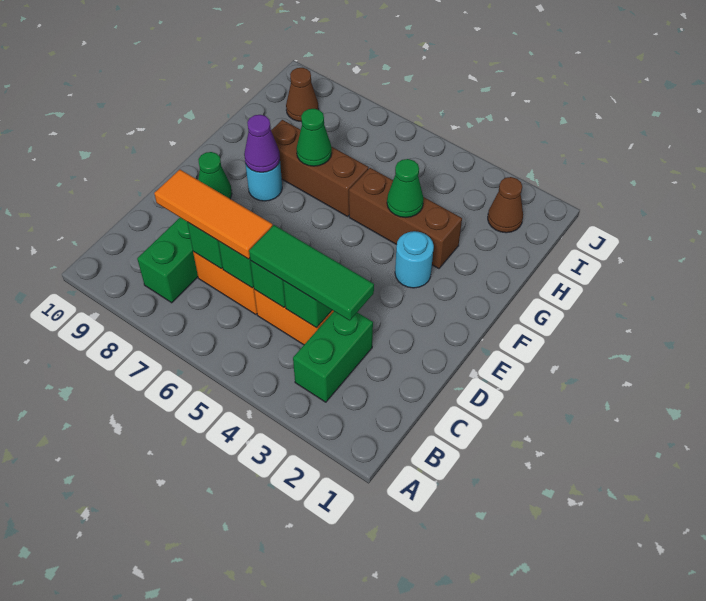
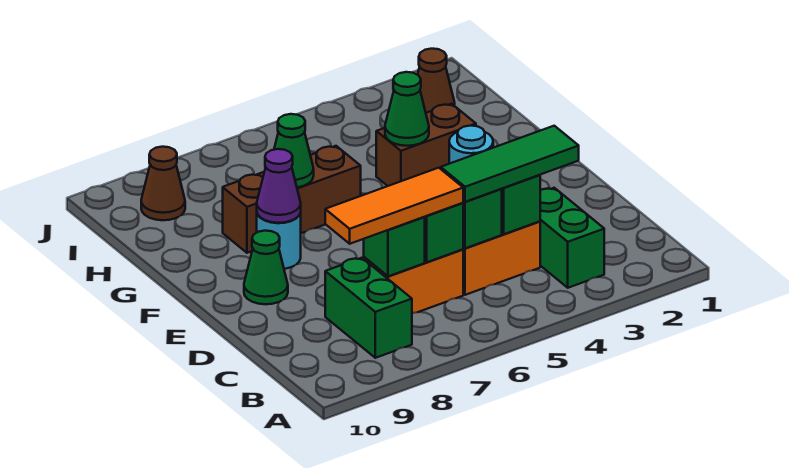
brown brick G3:G5 level 1 -> brown brick G3:G4 level 1

